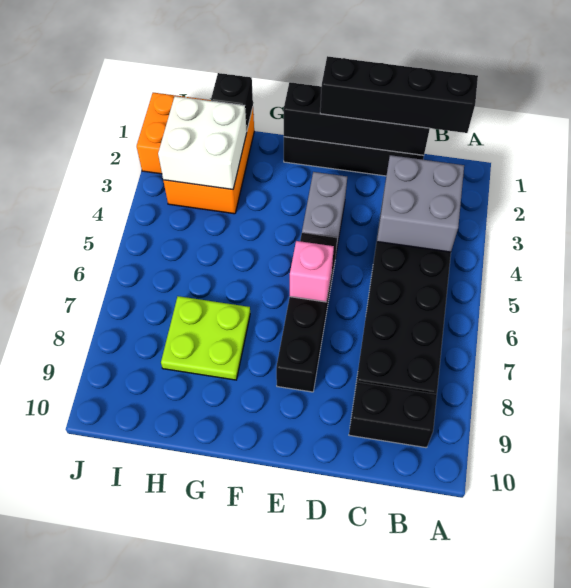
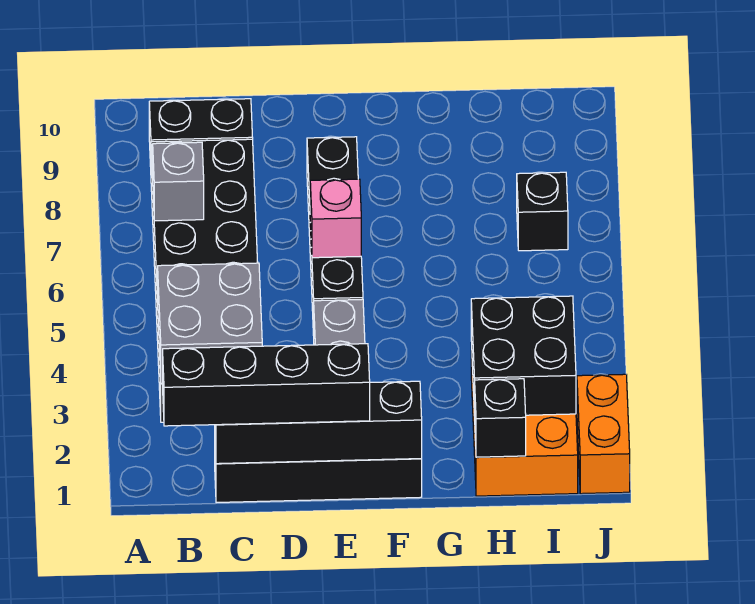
none -> grey brick B7 level 2
lime plate G7:H8 level 1 -> none
white brick H2:I3 level 2 -> black brick H2:I3 level 2
none -> black brick I7 level 1

